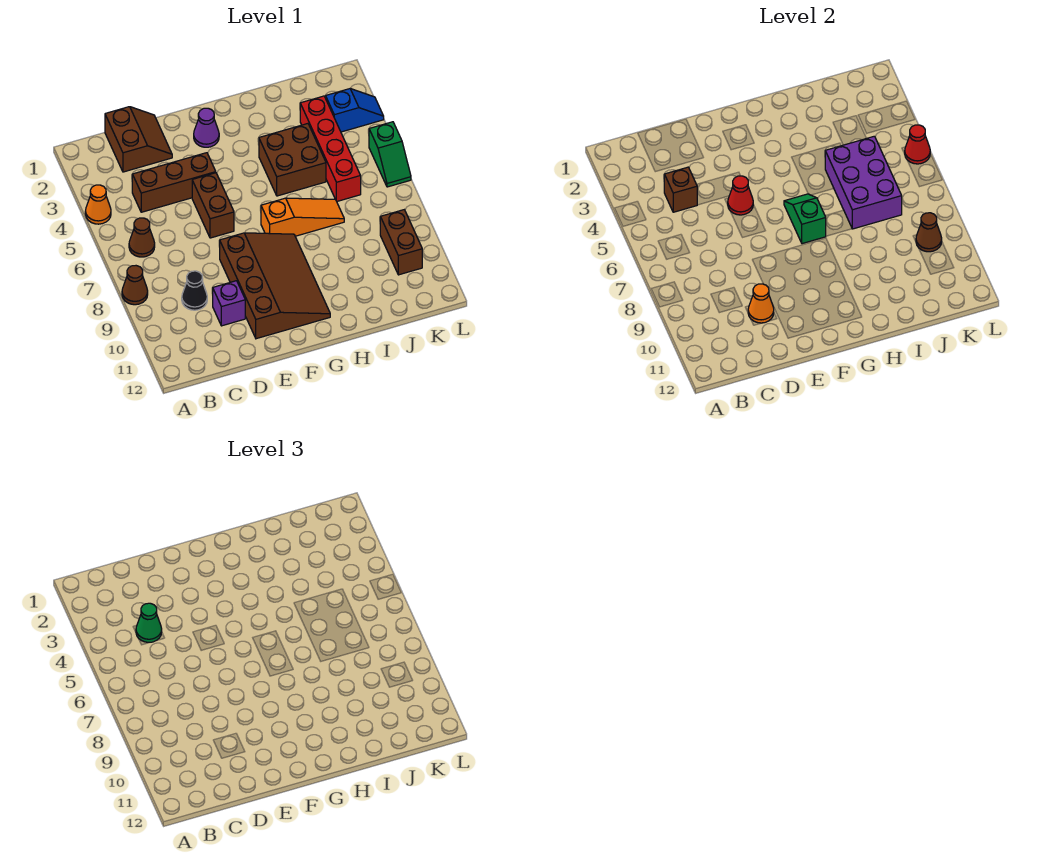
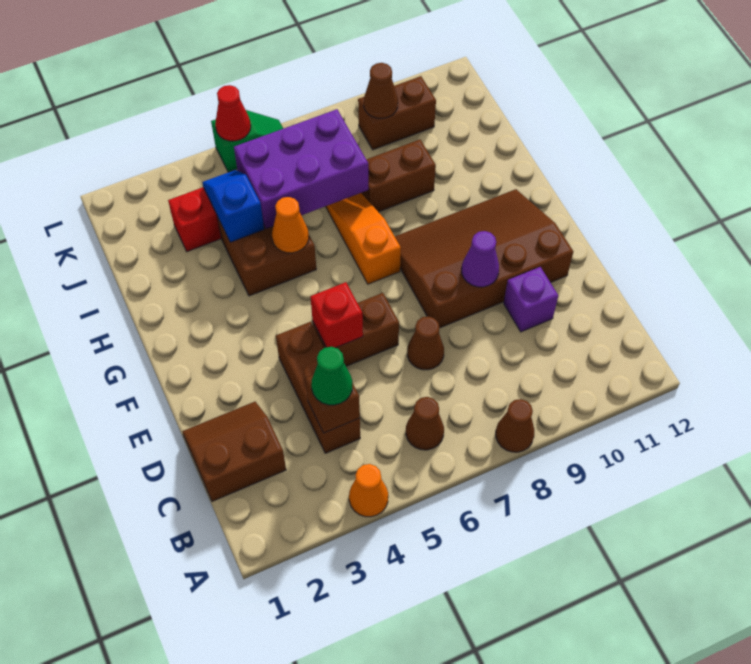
black cone C9 level 1 -> none
none -> brown cone D7 level 1
orange cone D10 level 2 -> orange cone H5 level 2
red cone E5 level 2 -> red brick E5 level 2
purple cone F2 level 1 -> purple cone E9 level 2
green slope G6:G7 level 2 top 7 -> none
none -> brown brick I8:I9 level 1
blue slope K3:L3 level 1 top K -> blue slope I4:J4 level 2 top I

